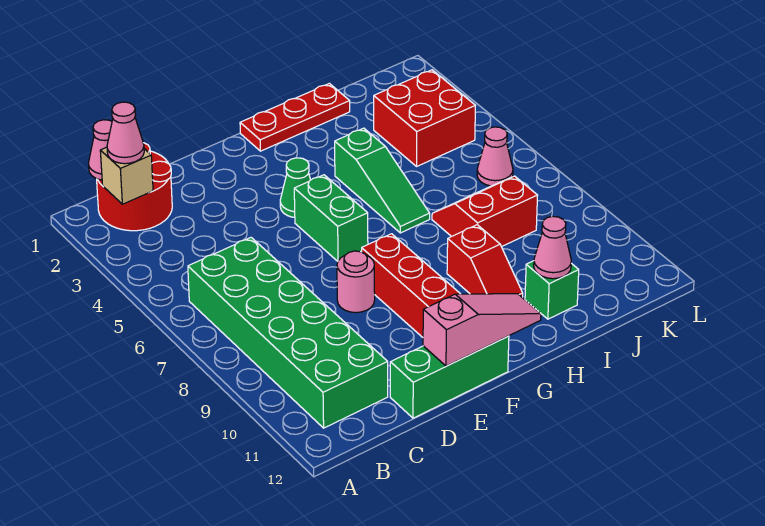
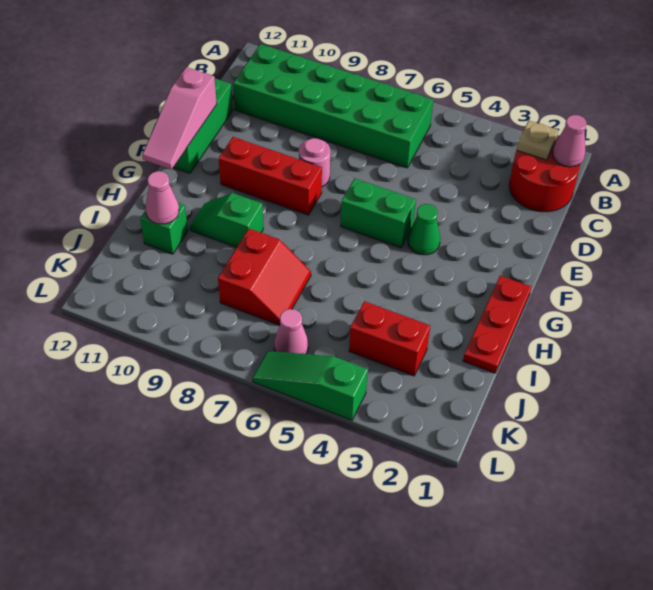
tan brick B2 level 2 -> tan plate B2 level 2
pink cone B2 level 3 -> none
green slope H4:H6 level 1 top 4 -> green slope L4:L6 level 1 top 4
red slope H9:H10 level 1 top 9 -> green slope H9:H10 level 1 top 9
red brick J3:K4 level 1 -> red brick J3:J4 level 1

